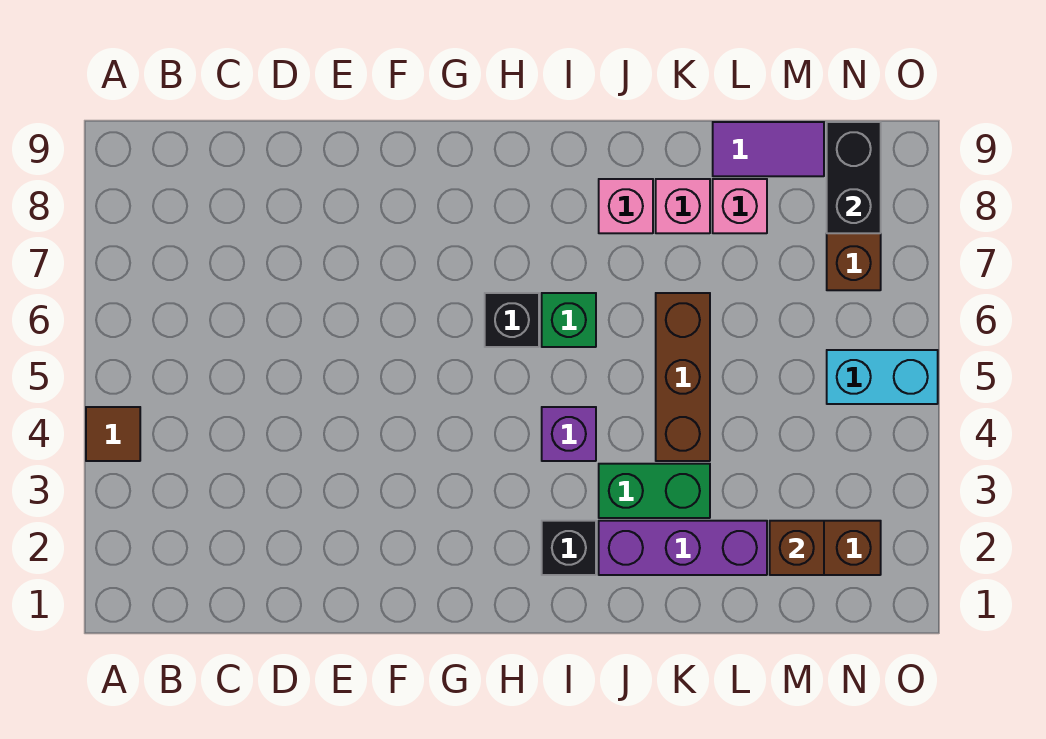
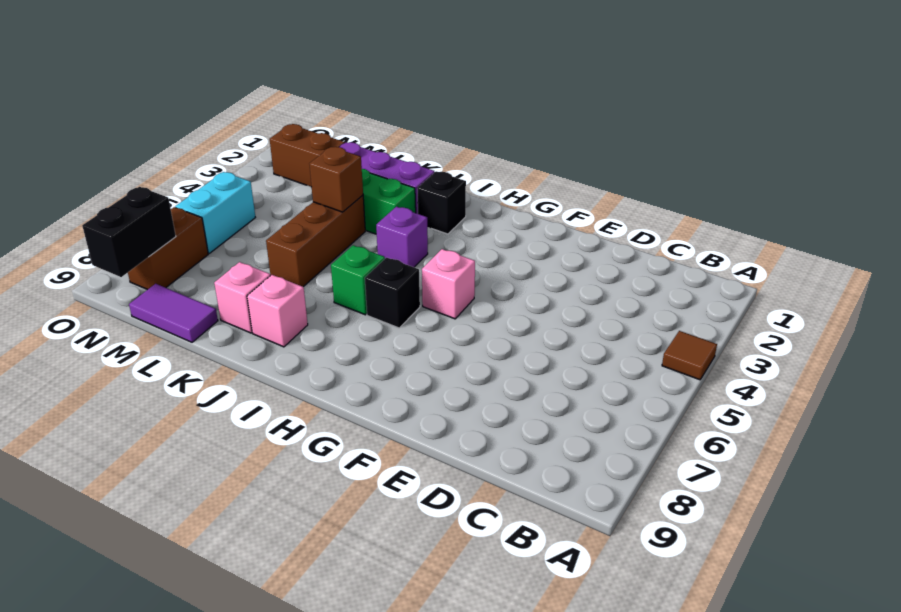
pink brick L8 level 1 -> pink brick G5 level 1
brown brick M2 level 2 -> brown brick K4 level 2
cyan brick N5:O5 level 1 -> cyan brick N5:N6 level 1

